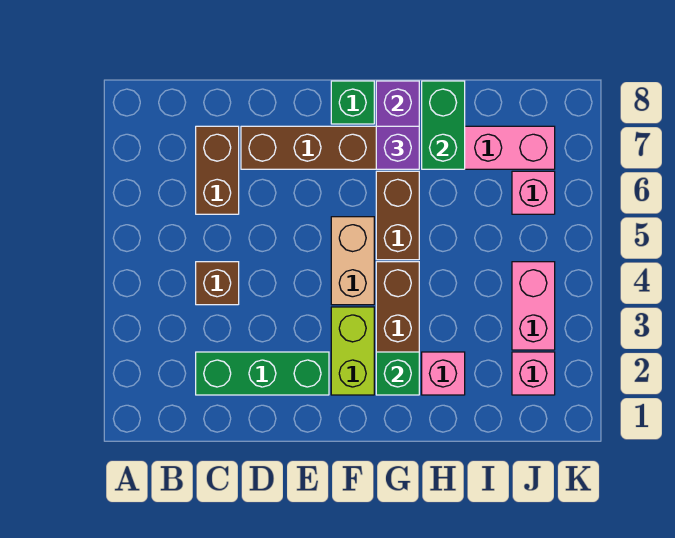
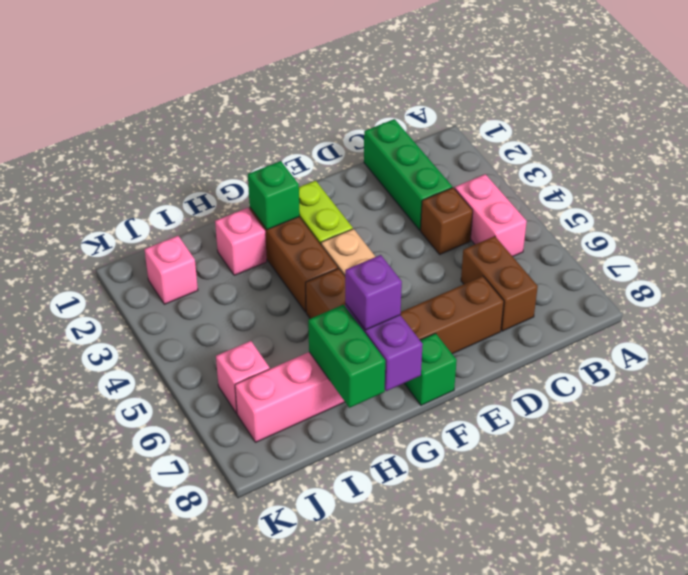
green brick C2:E2 level 1 -> green brick C1:C3 level 1
pink brick J3:J4 level 1 -> pink brick B4:B5 level 1

